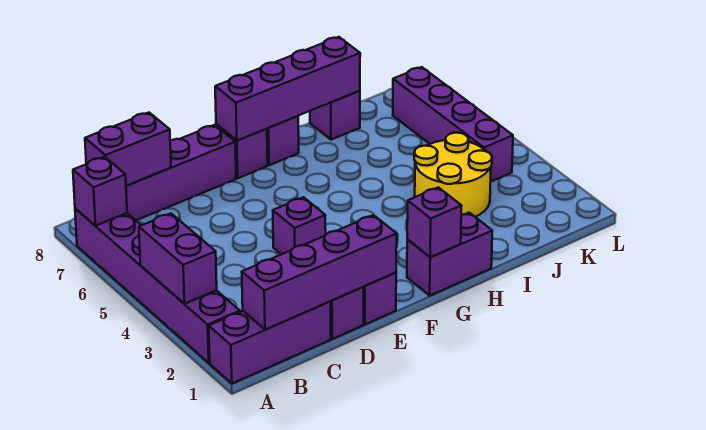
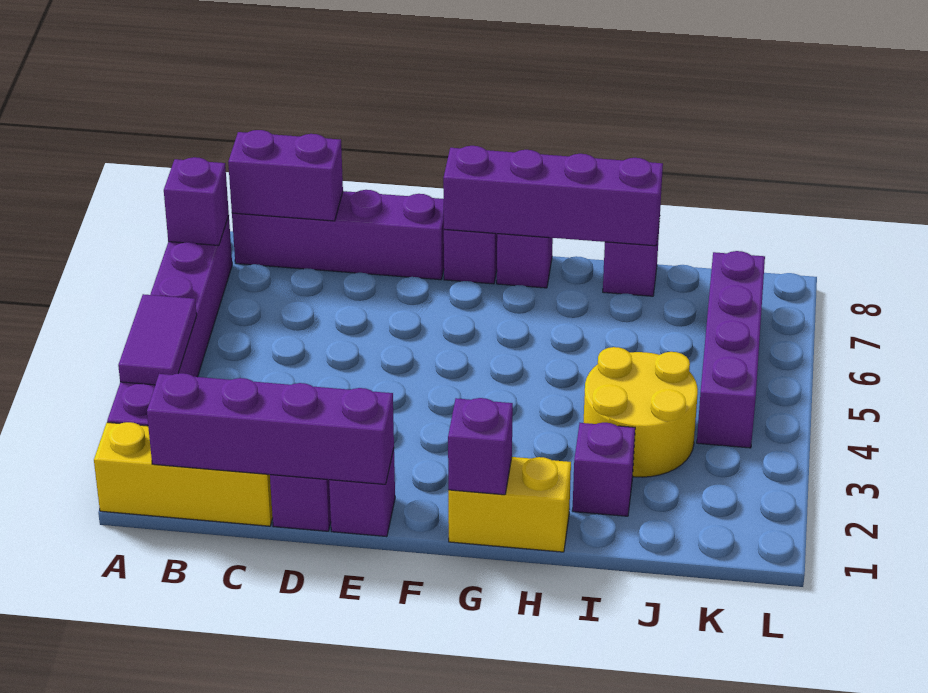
purple brick A1:C1 level 1 -> yellow brick A1:C1 level 1
purple brick A3:A4 level 2 -> purple tile A3:A4 level 2
purple brick E4 level 1 -> purple brick I2 level 1
purple brick G1:H1 level 1 -> yellow brick G1:H1 level 1

